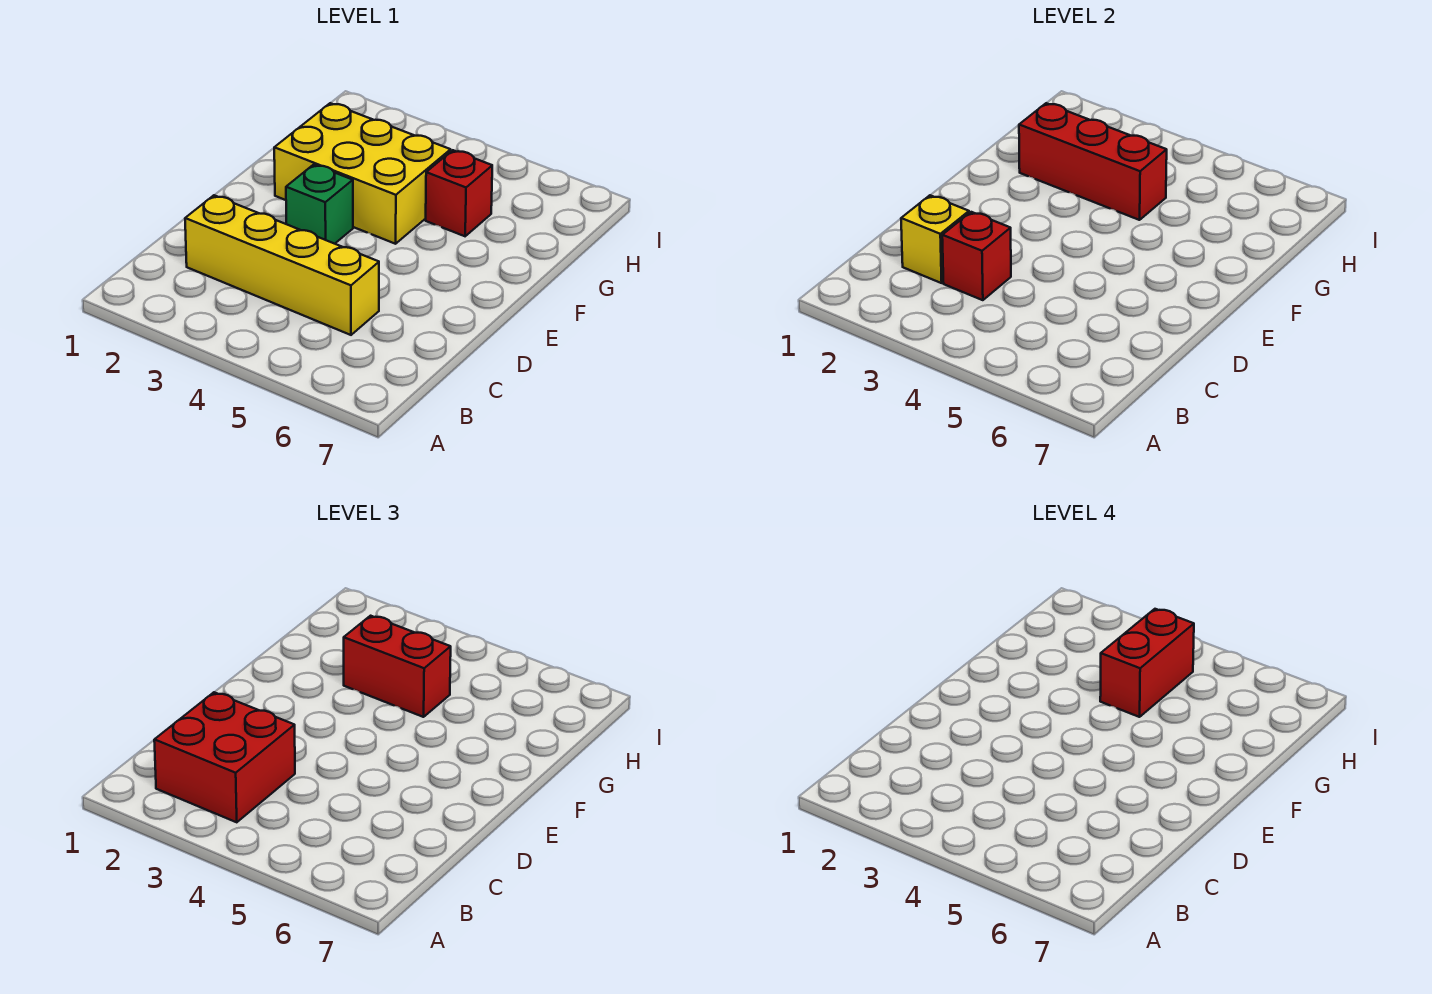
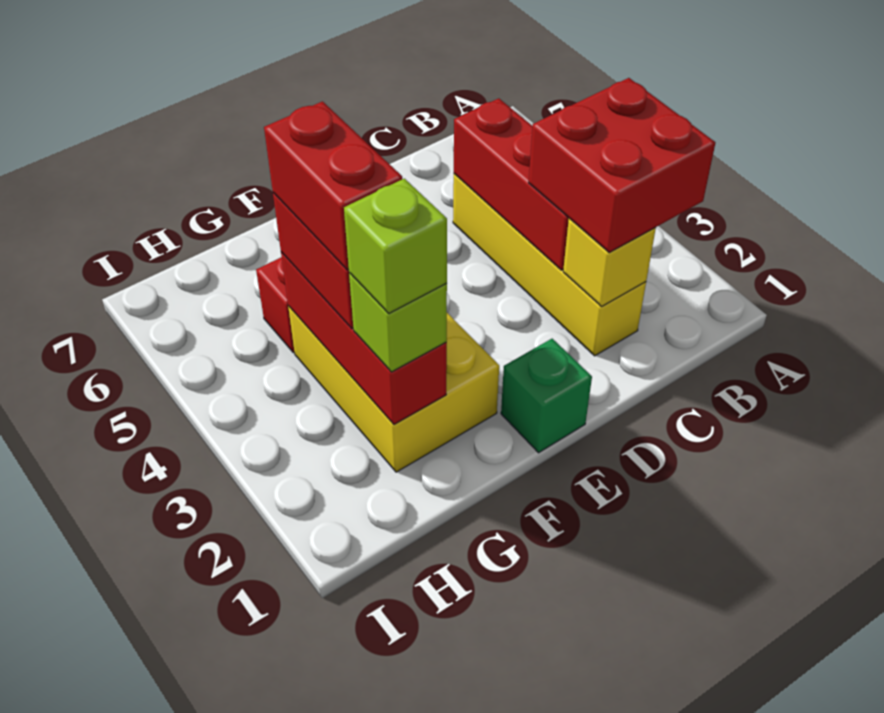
red brick C3 level 2 -> red brick C3:C5 level 2
green brick E3 level 1 -> green brick E1 level 1
none -> lime brick G2 level 3
none -> lime brick G2 level 4
red brick G4:H4 level 4 -> red brick G3:G4 level 4

